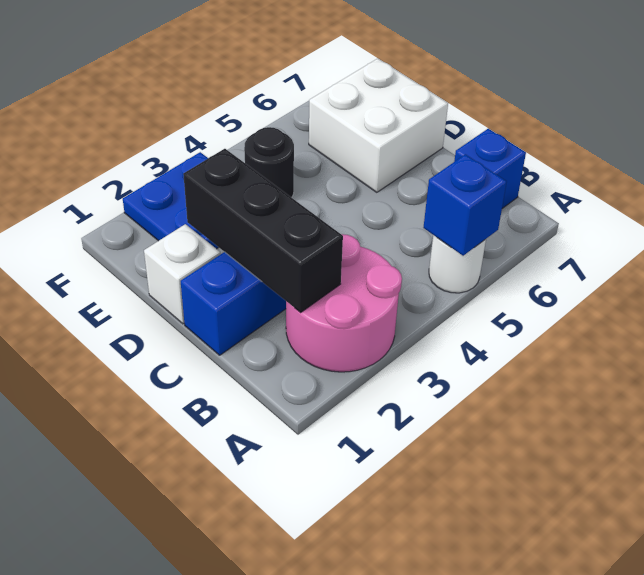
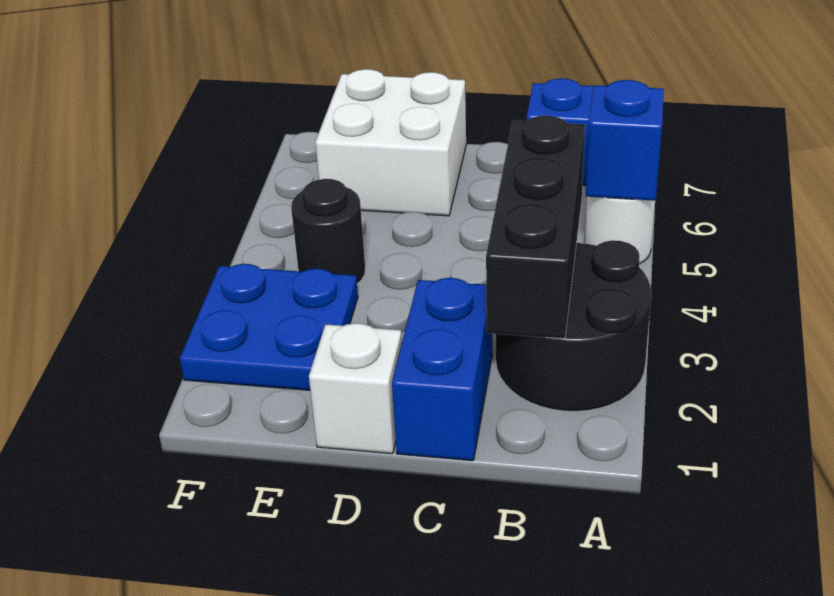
pink round brick A2:B3 level 1 -> black round brick A2:B3 level 1
black brick B2:D2 level 2 -> black brick B2:B4 level 2

